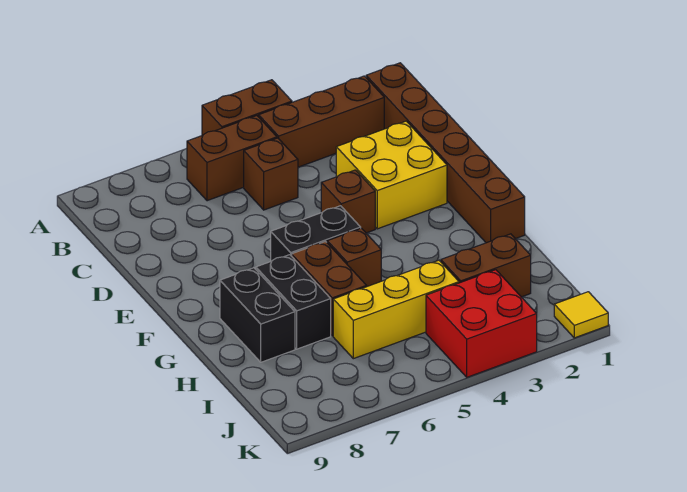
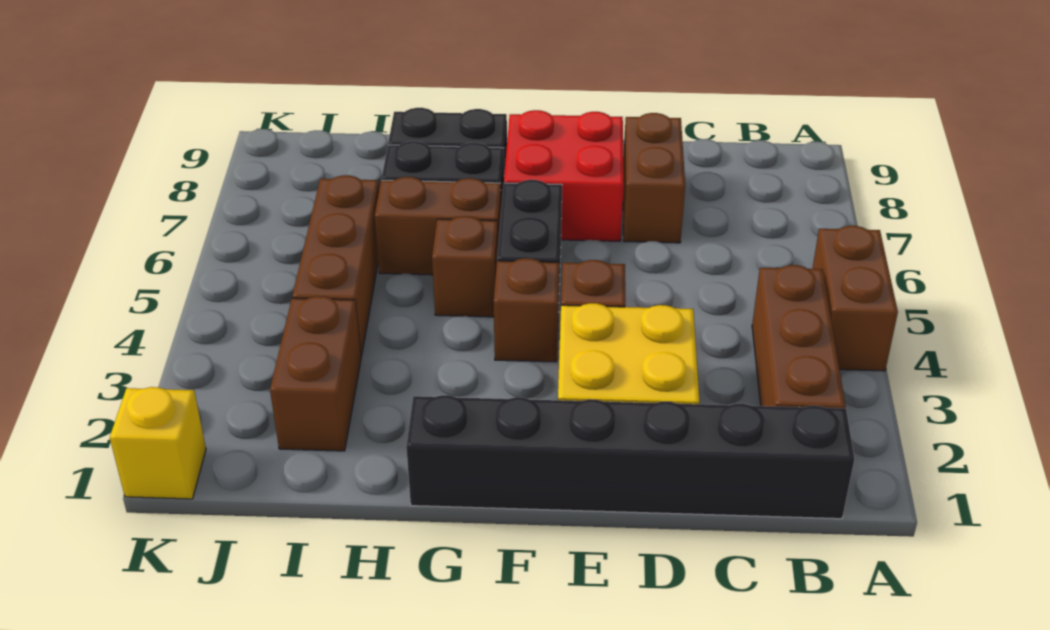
brown brick B1:G1 level 1 -> black brick B1:G1 level 1
brown brick B5:B6 level 1 -> brown brick D7:D8 level 1
brown brick C5 level 1 -> brown brick F4 level 1
yellow brick I4:I6 level 1 -> brown brick I4:I6 level 1
red brick J3:K4 level 1 -> red brick E7:F8 level 1
yellow tile K1 level 1 -> yellow brick K1 level 1

